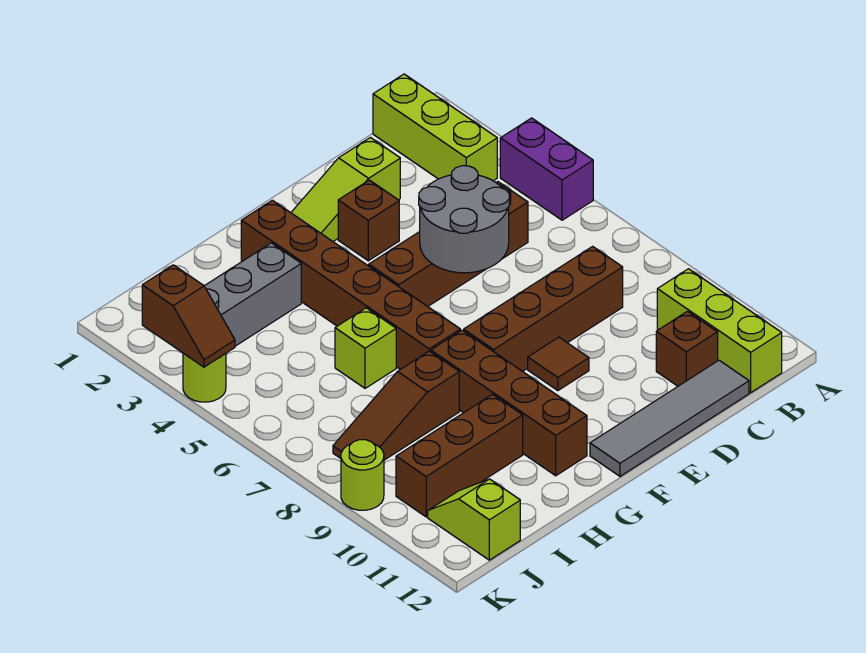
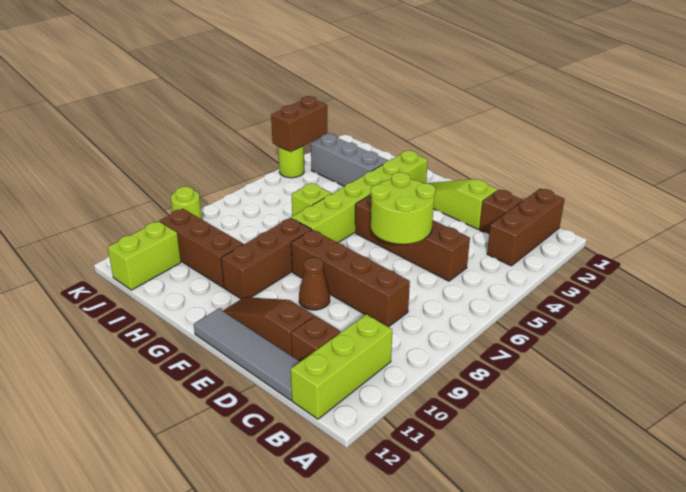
purple brick A4:A5 level 1 -> none
lime brick B1:B3 level 1 -> brown brick B1:B3 level 1
grey round brick D5:E6 level 2 -> lime round brick D5:E6 level 2
brown brick E3 level 1 -> brown brick C2 level 1
brown tile E9 level 1 -> brown cone E9 level 1
brown brick G2:G7 level 1 -> lime brick G2:G7 level 1
brown brick G8:G11 level 1 -> brown brick G8:G10 level 1
brown slope H8:J8 level 1 top H -> brown slope D11:F11 level 1 top D
lime slope J11:J12 level 1 top 12 -> lime brick J11:J12 level 1
brown slope K3:K4 level 2 top 3 -> brown brick K3:K4 level 2

